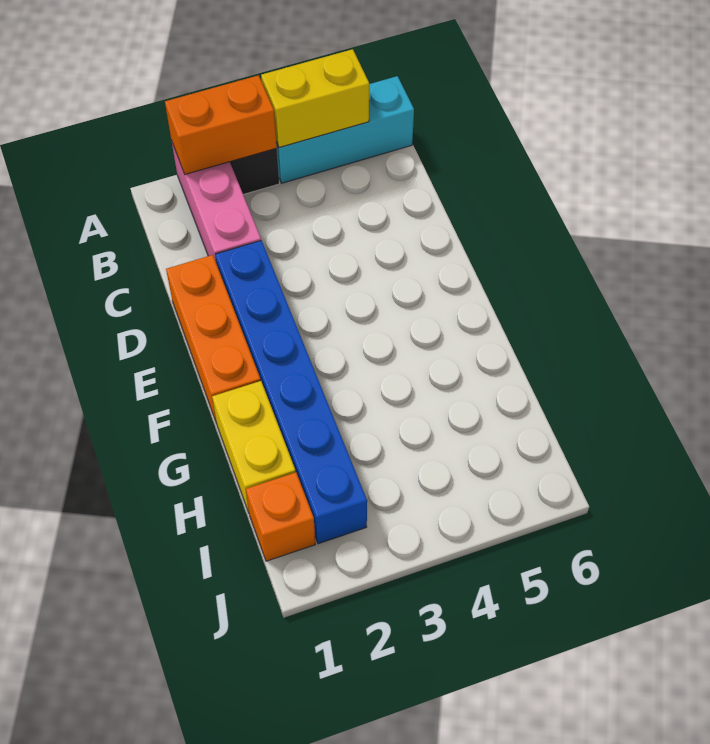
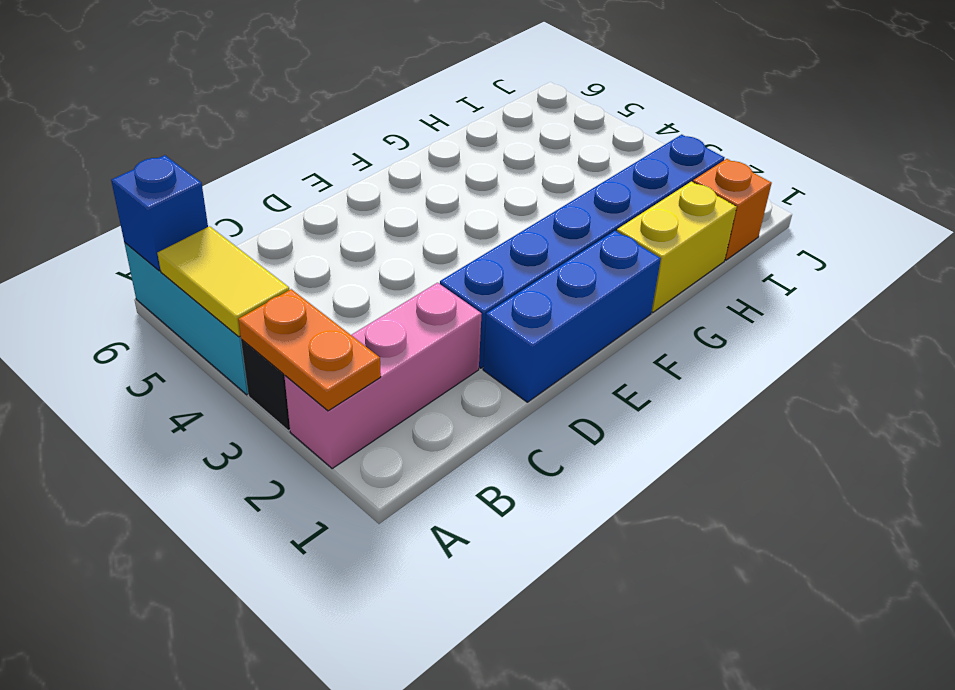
orange brick A2:A3 level 2 -> orange plate A2:A3 level 2
yellow brick A4:A5 level 2 -> yellow tile A4:A5 level 2
none -> blue brick A6 level 2
orange brick D1:F1 level 1 -> blue brick D1:F1 level 1

